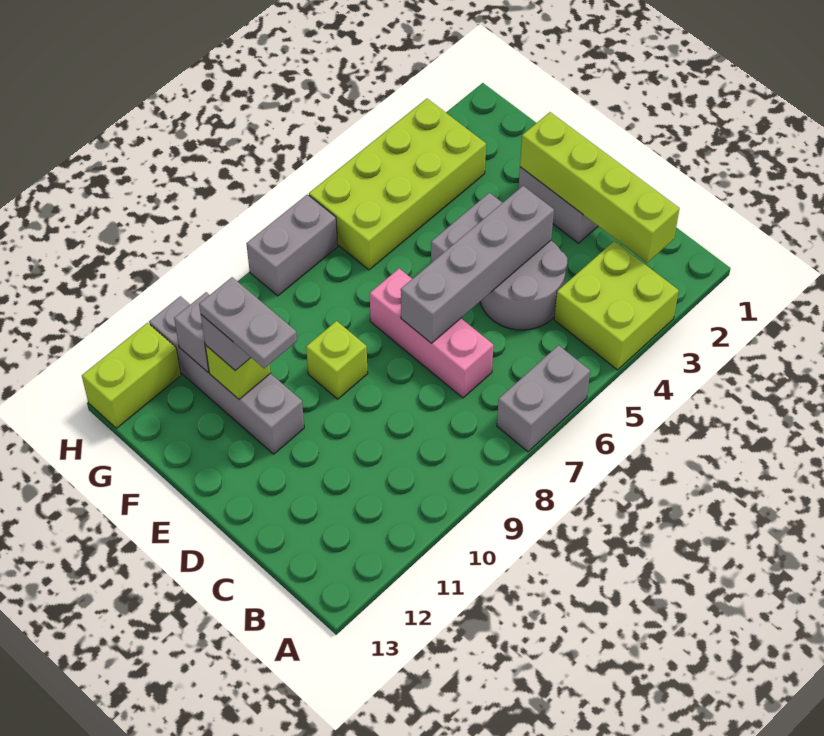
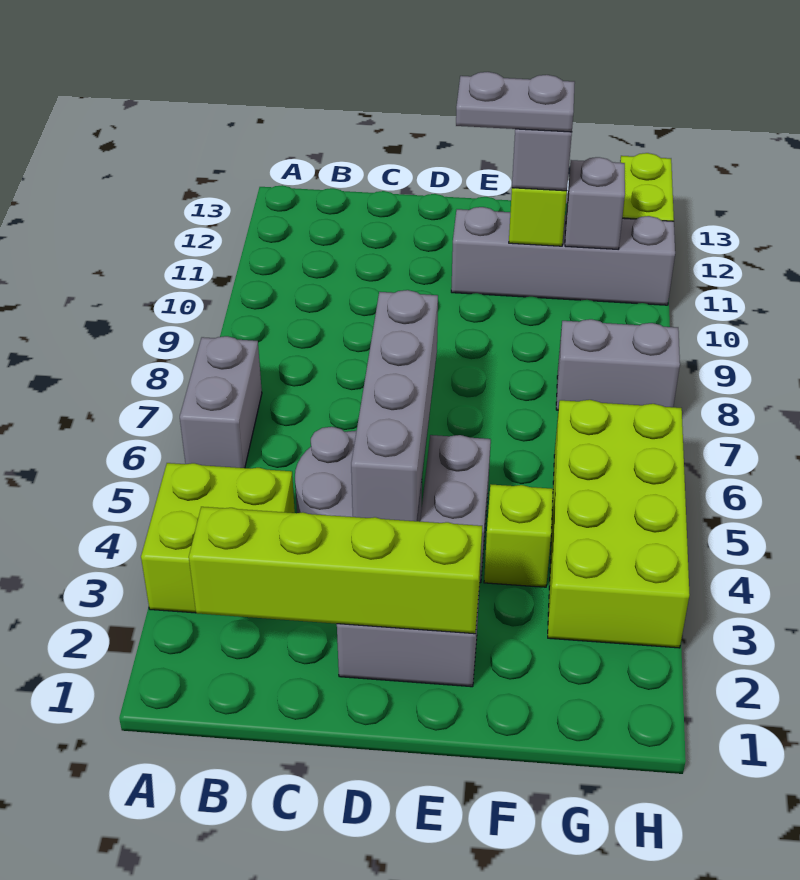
pink brick C7:E7 level 1 -> none
lime brick E9 level 1 -> lime brick F4 level 1
grey brick H7:H8 level 1 -> grey brick G8:H8 level 1

